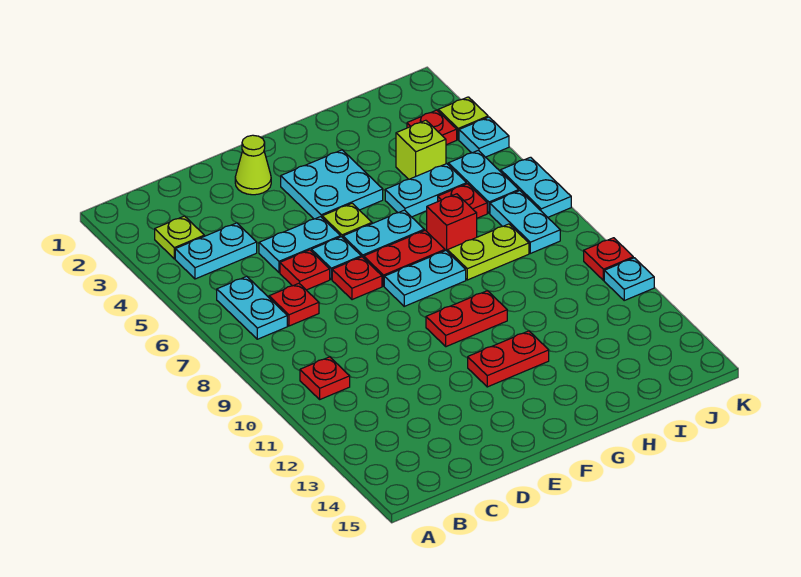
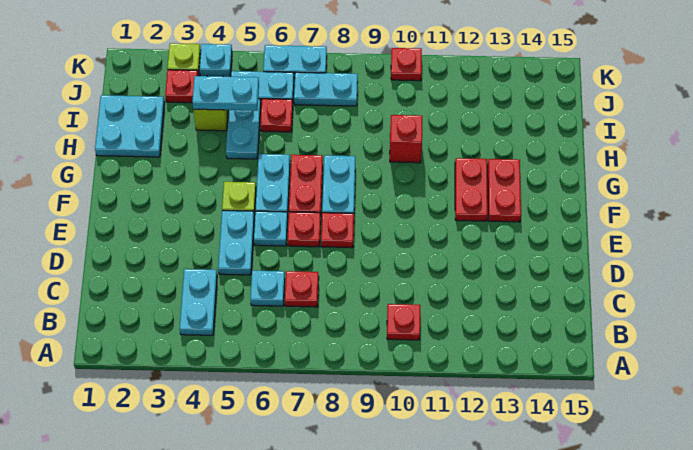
lime plate B3 level 1 -> none
cyan plate B6:B7 level 1 -> cyan plate I4:I5 level 2
red plate D6 level 1 -> red plate E8 level 1
lime cone E2 level 1 -> none
cyan plate F3:G4 level 1 -> cyan plate H1:I2 level 1
red plate F10:G10 level 1 -> red plate F13:G13 level 1
red brick H7 level 1 -> red brick H10 level 1
lime plate H8:I8 level 1 -> none
cyan plate K11 level 1 -> cyan plate C6 level 1

